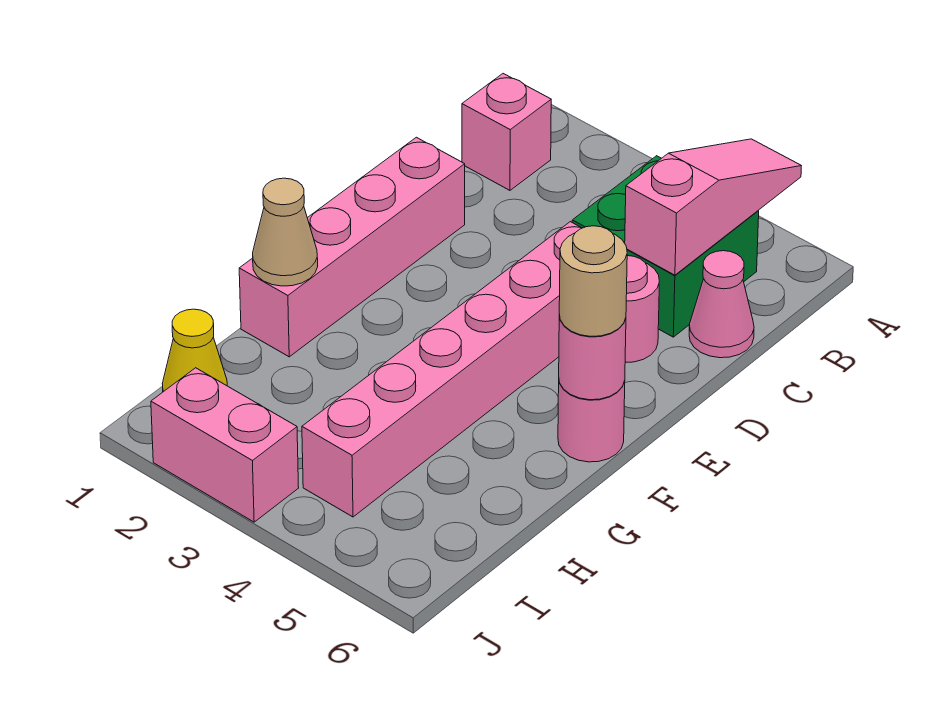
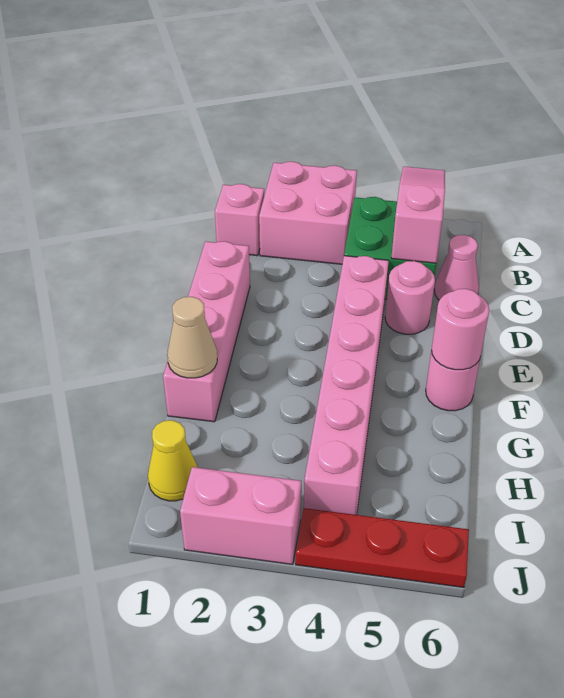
none -> pink brick A2:B3 level 1
tan round brick F6 level 3 -> none
none -> red plate J4:J6 level 1

